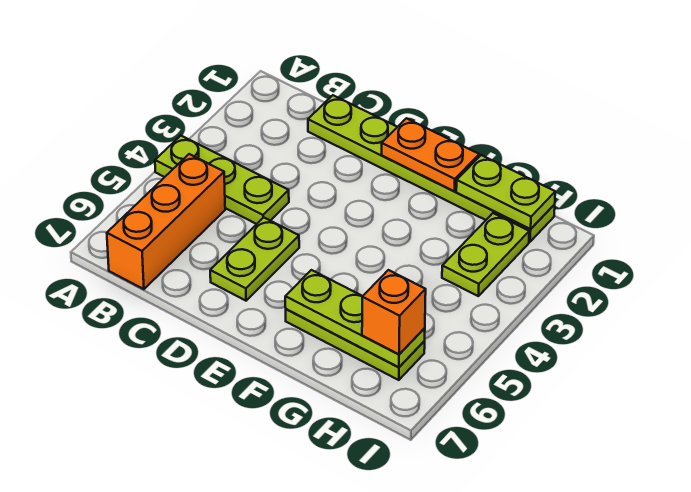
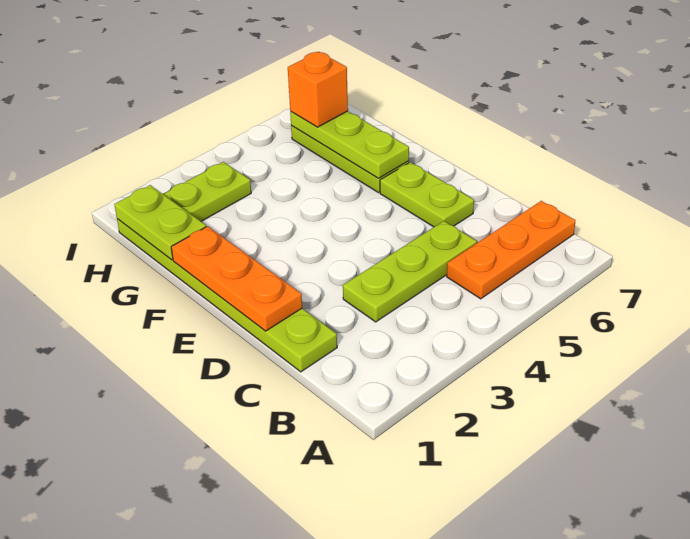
lime plate A4:C4 level 1 -> lime plate C3:C5 level 1
orange brick B5:B7 level 1 -> orange plate B5:B7 level 1
lime plate D5:D6 level 1 -> lime plate D6:E6 level 1
orange plate E1:F1 level 2 -> orange plate D1:F1 level 2

